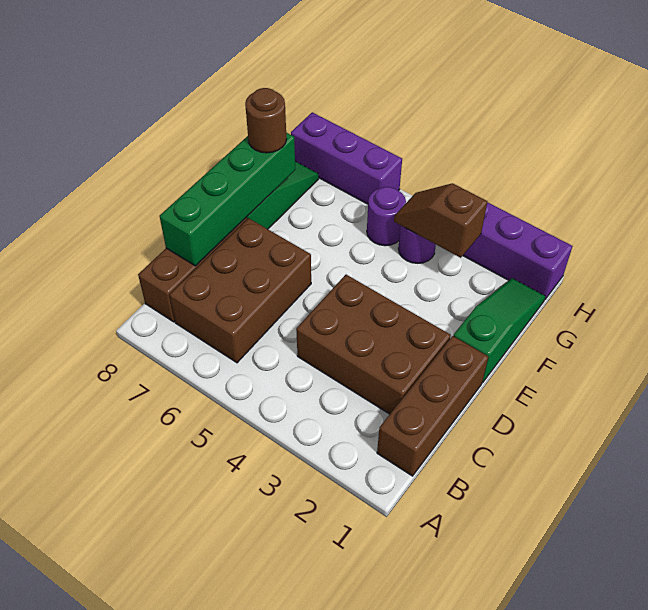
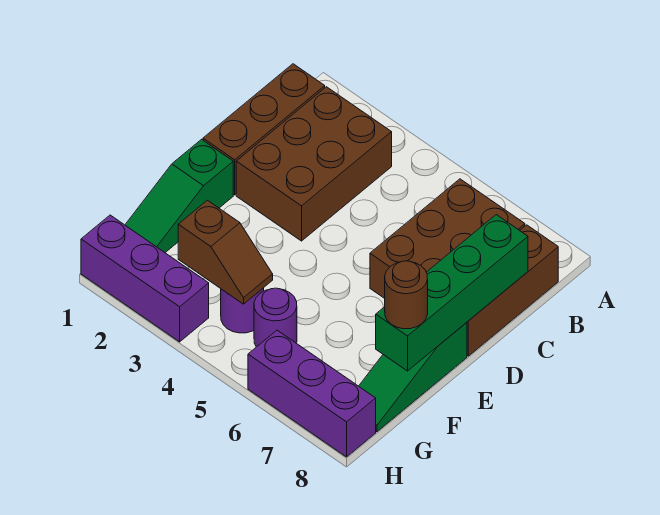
brown brick C2:D4 level 1 -> brown brick B2:D3 level 1

